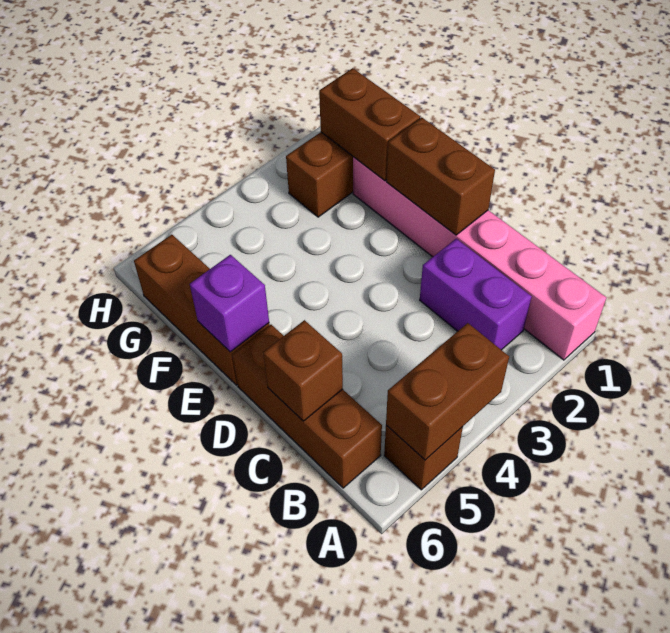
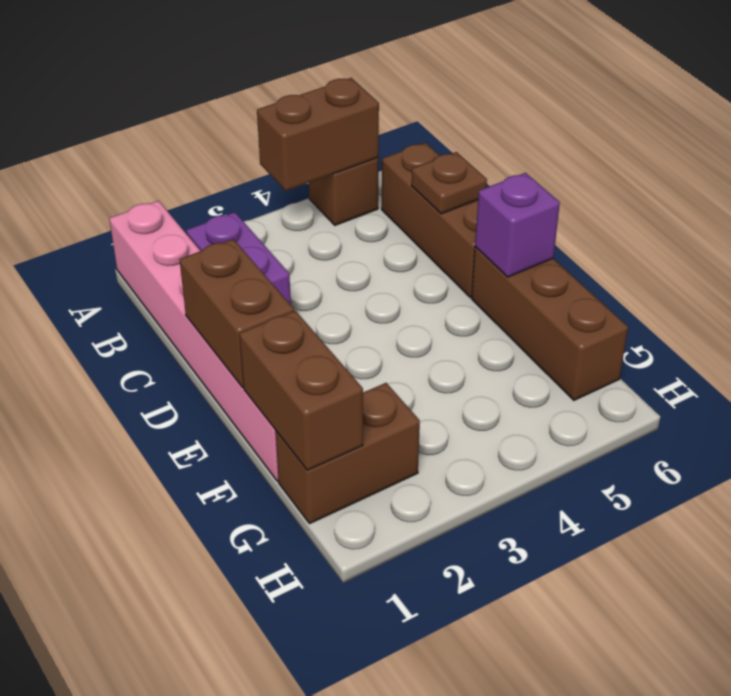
brown brick C6 level 2 -> brown plate C6 level 2

